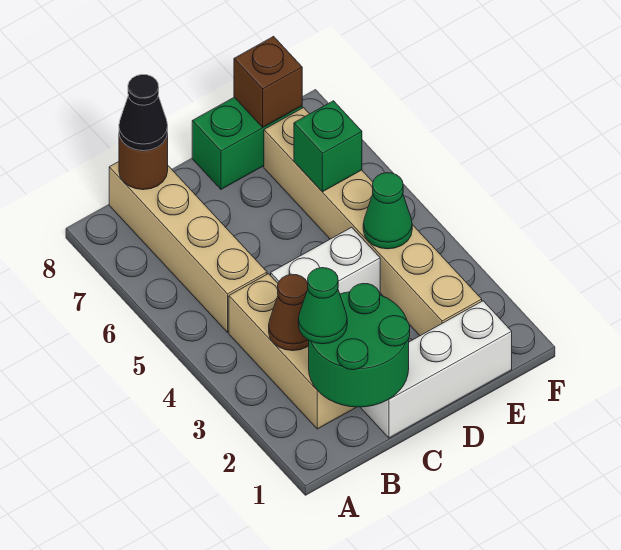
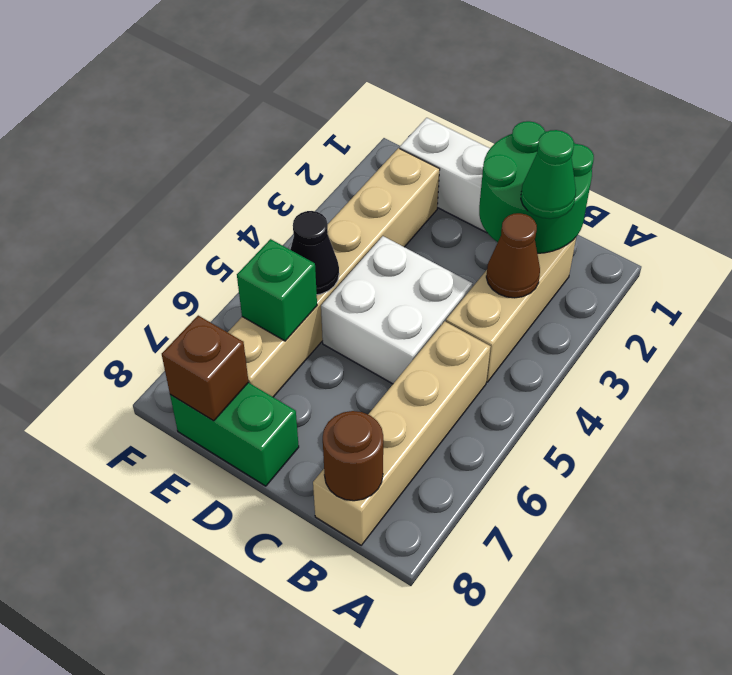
black cone B8 level 3 -> black cone E5 level 2
white brick C4:D4 level 1 -> white brick C4:D5 level 1
green cone E4 level 2 -> none

